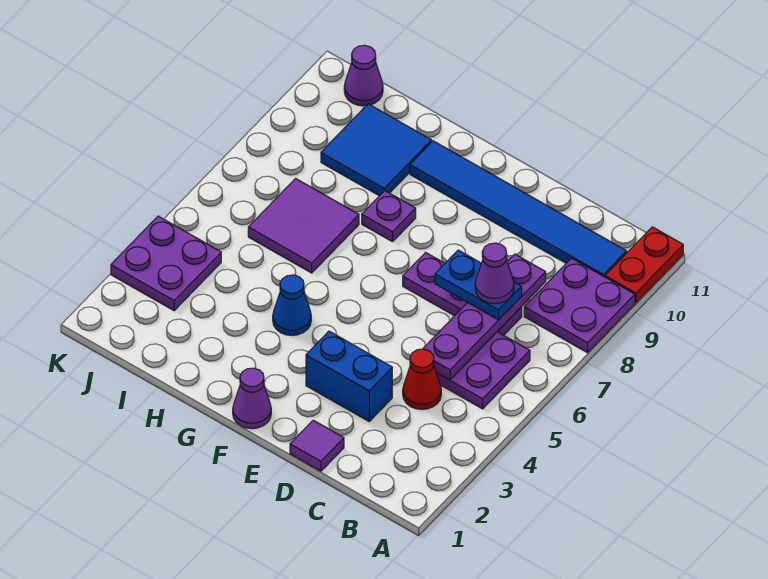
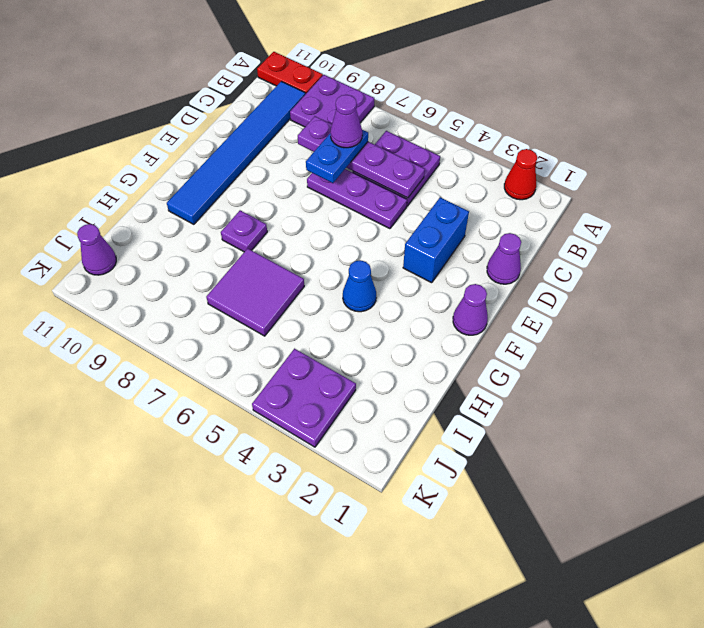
red cone C4 level 1 -> red cone A2 level 1
purple plate C7:E7 level 1 -> purple plate D5:D7 level 1
purple tile D1 level 1 -> purple cone D1 level 1
blue tile H9:I10 level 1 -> none

